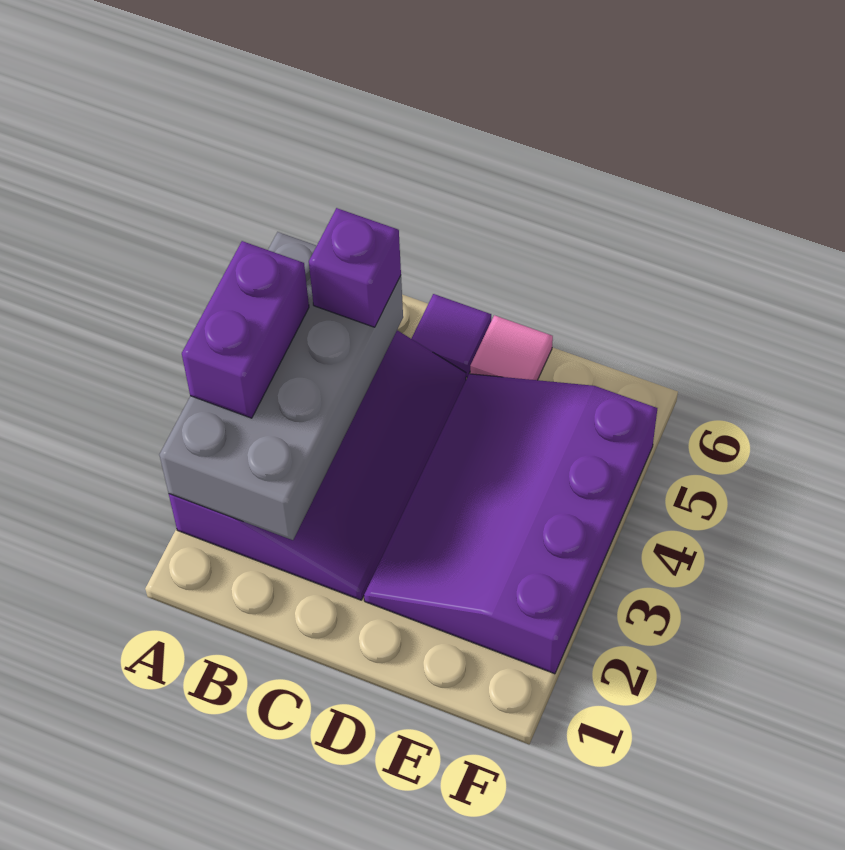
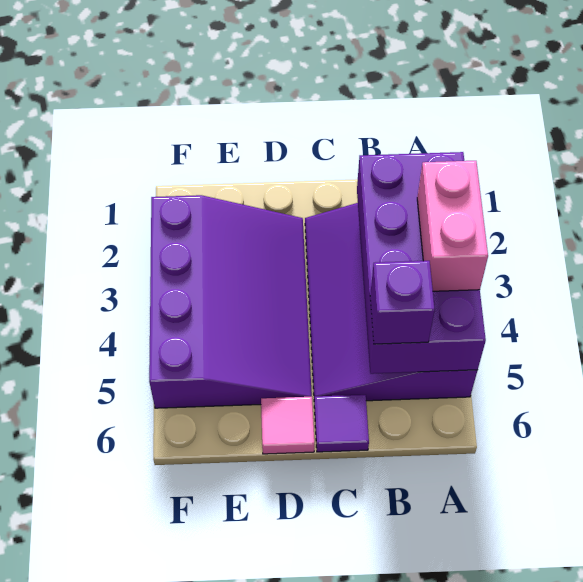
grey brick A2:B5 level 2 -> purple brick A2:B5 level 2
purple brick A3:A4 level 3 -> pink brick A3:A4 level 3

